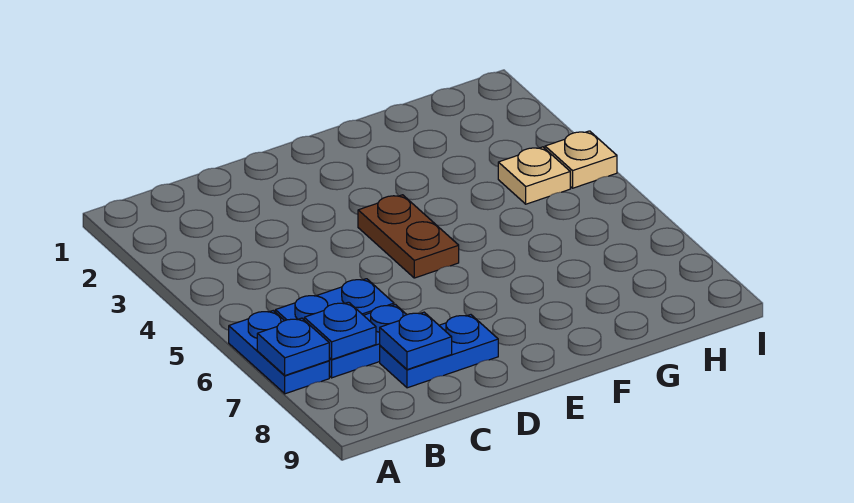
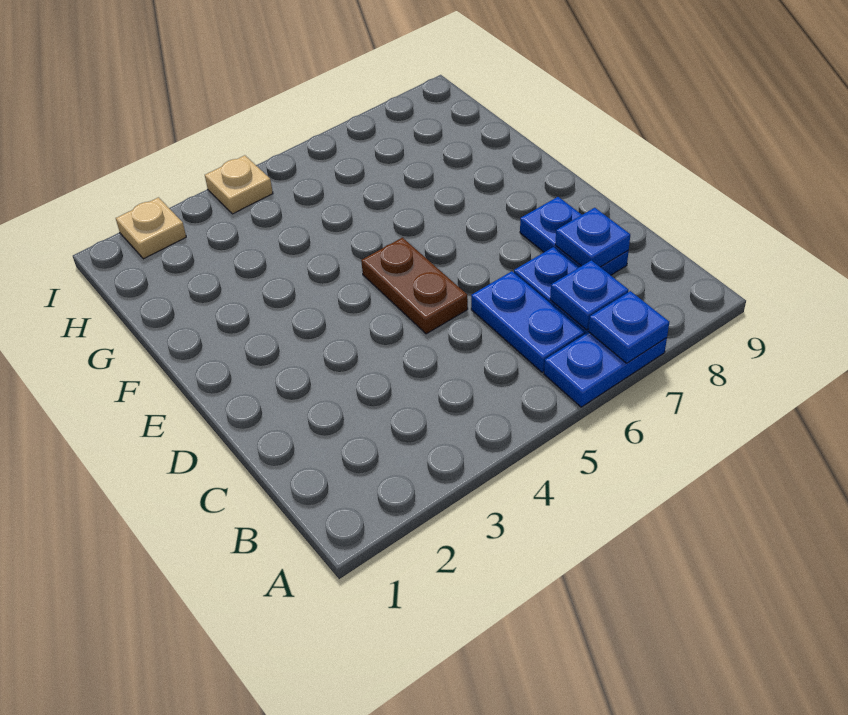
brown plate E4:E5 level 1 -> brown plate D5:E5 level 1
tan plate H4 level 1 -> tan plate I2 level 1

